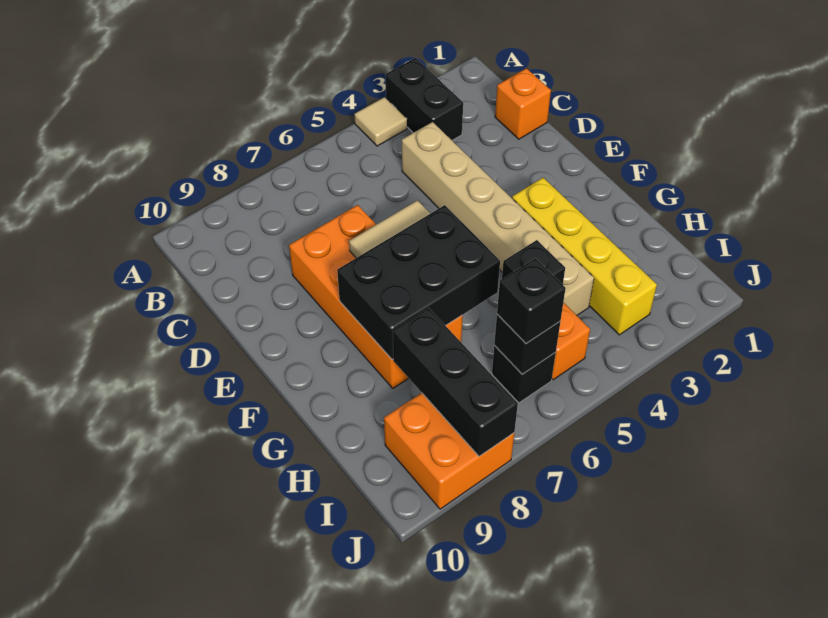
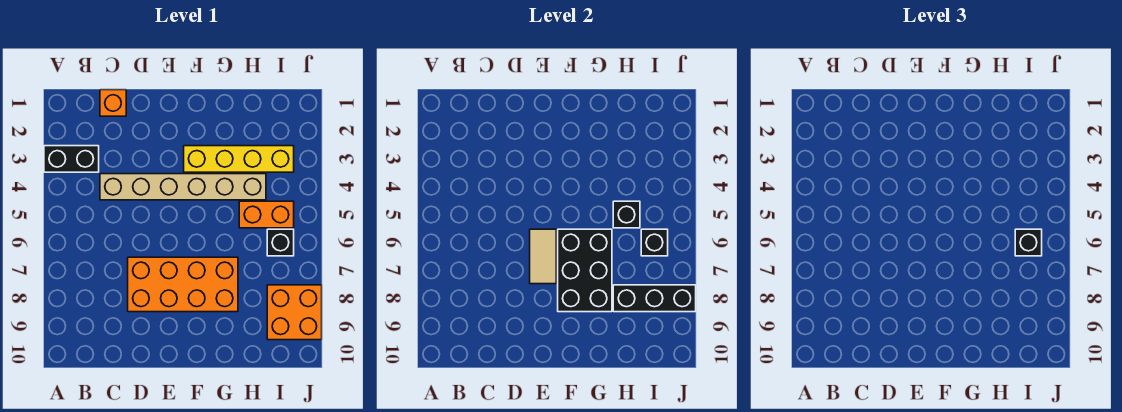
tan tile A4 level 1 -> none

